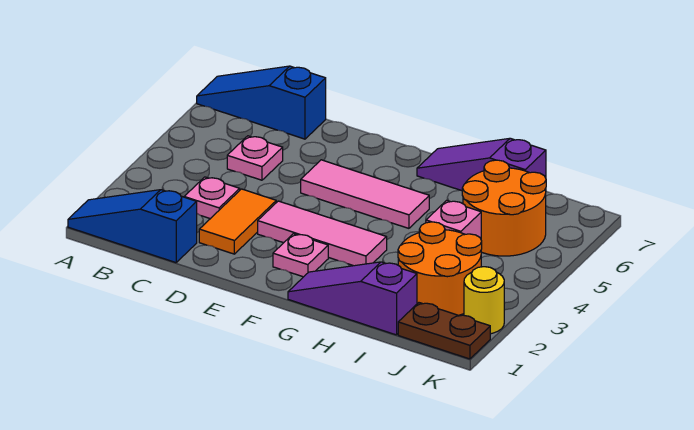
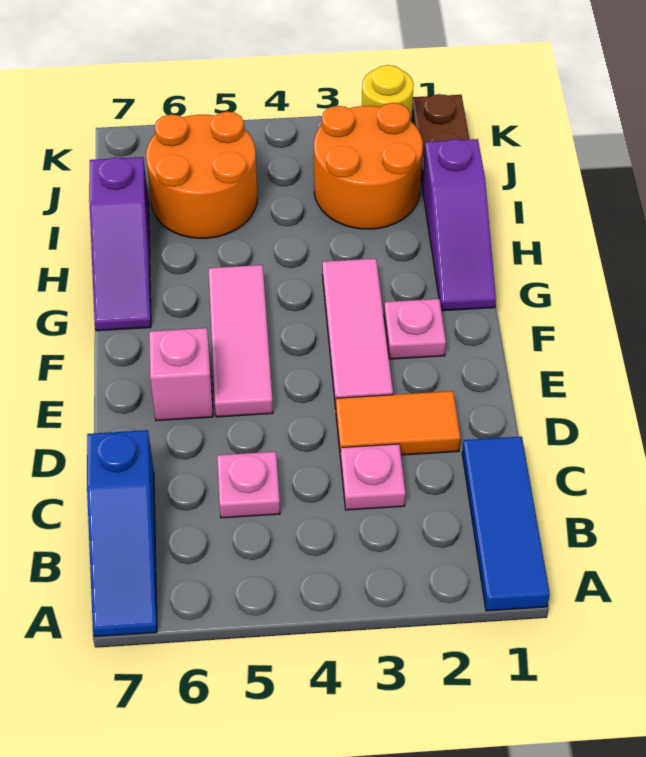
blue slope A1:C1 level 1 top C -> blue tile A1:C1 level 1
pink brick I4 level 1 -> pink brick E6 level 1

